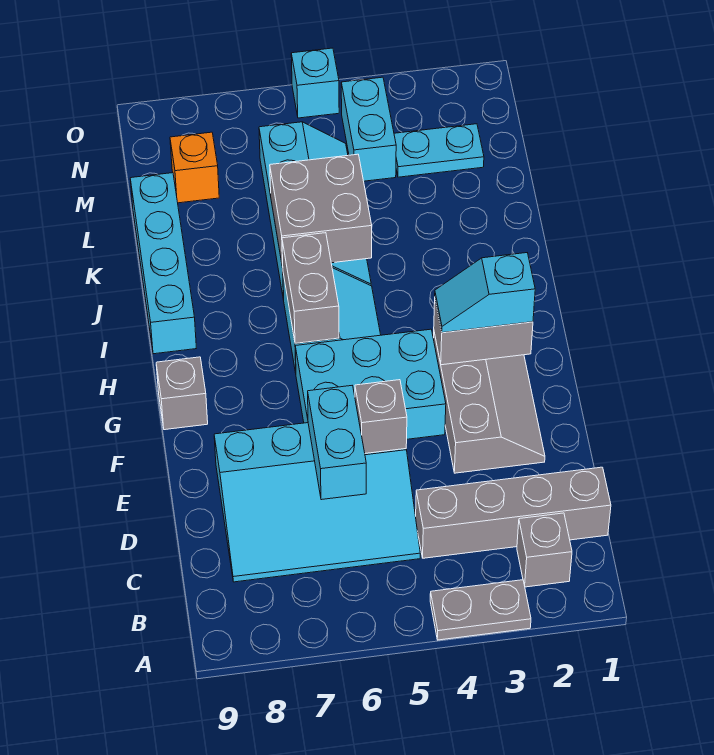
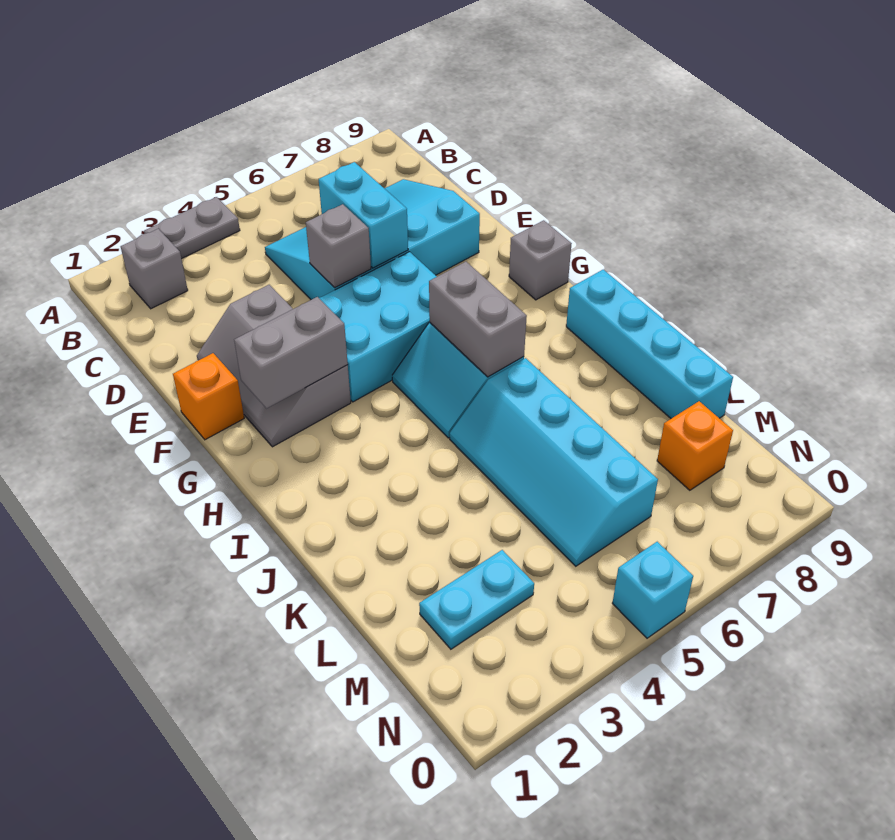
grey brick C1:C4 level 1 -> none
none -> orange brick F1 level 1
cyan slope G2:G3 level 3 top 2 -> none
grey brick J5:K6 level 2 -> none
cyan brick M4:N4 level 1 -> none

